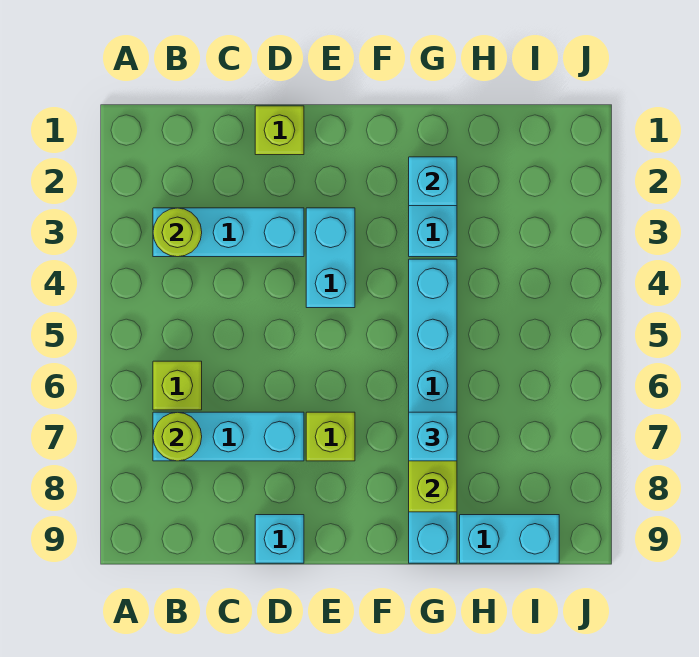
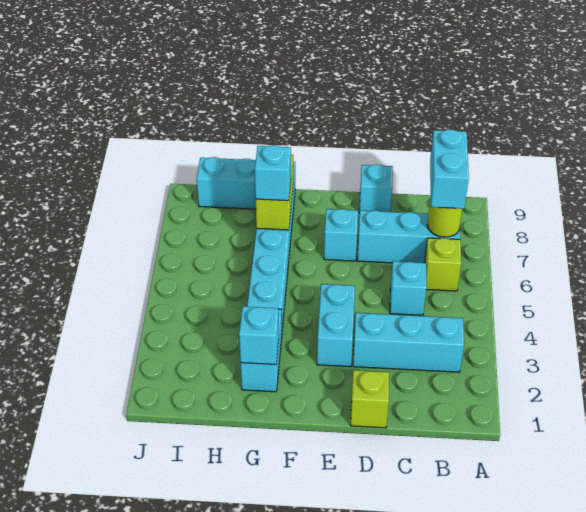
lime round brick B3 level 2 -> none
none -> cyan brick B7:B8 level 3
none -> cyan brick C5 level 1
lime brick E7 level 1 -> cyan brick E7 level 1

